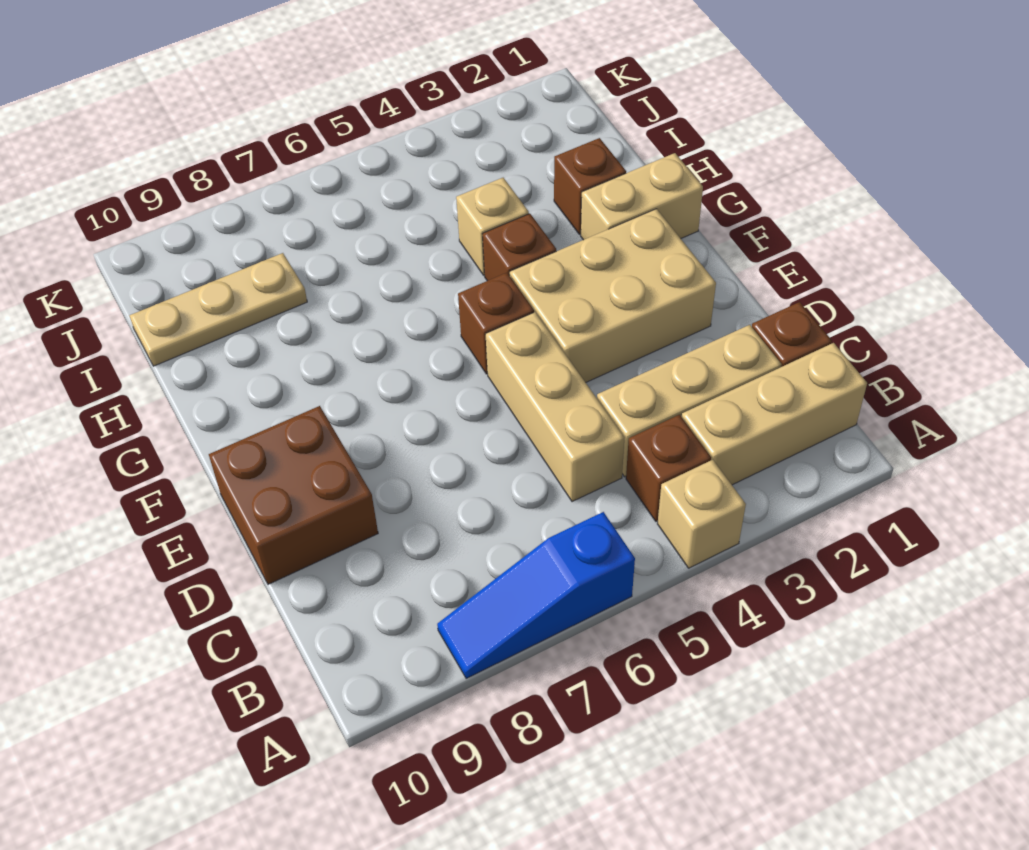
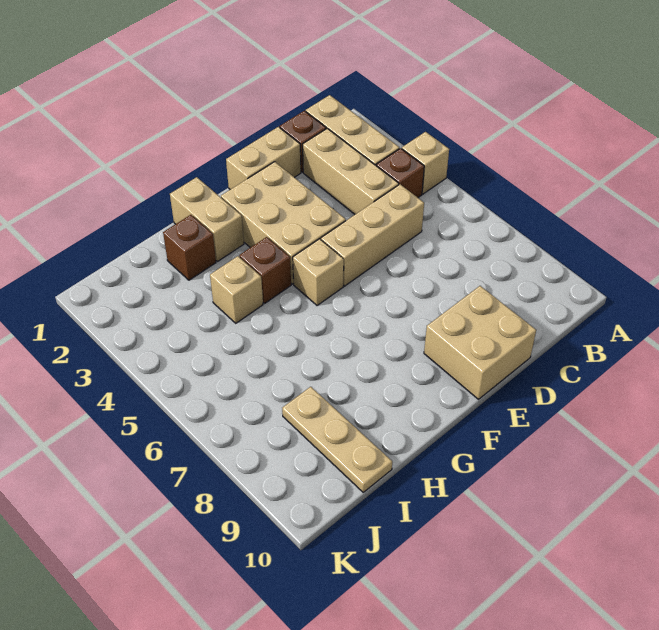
blue slope A6:A8 level 1 top 6 -> none
none -> tan brick D1:E1 level 1
brown brick D9:E10 level 1 -> tan brick D9:E10 level 1
brown brick F5 level 1 -> tan brick F5 level 1

